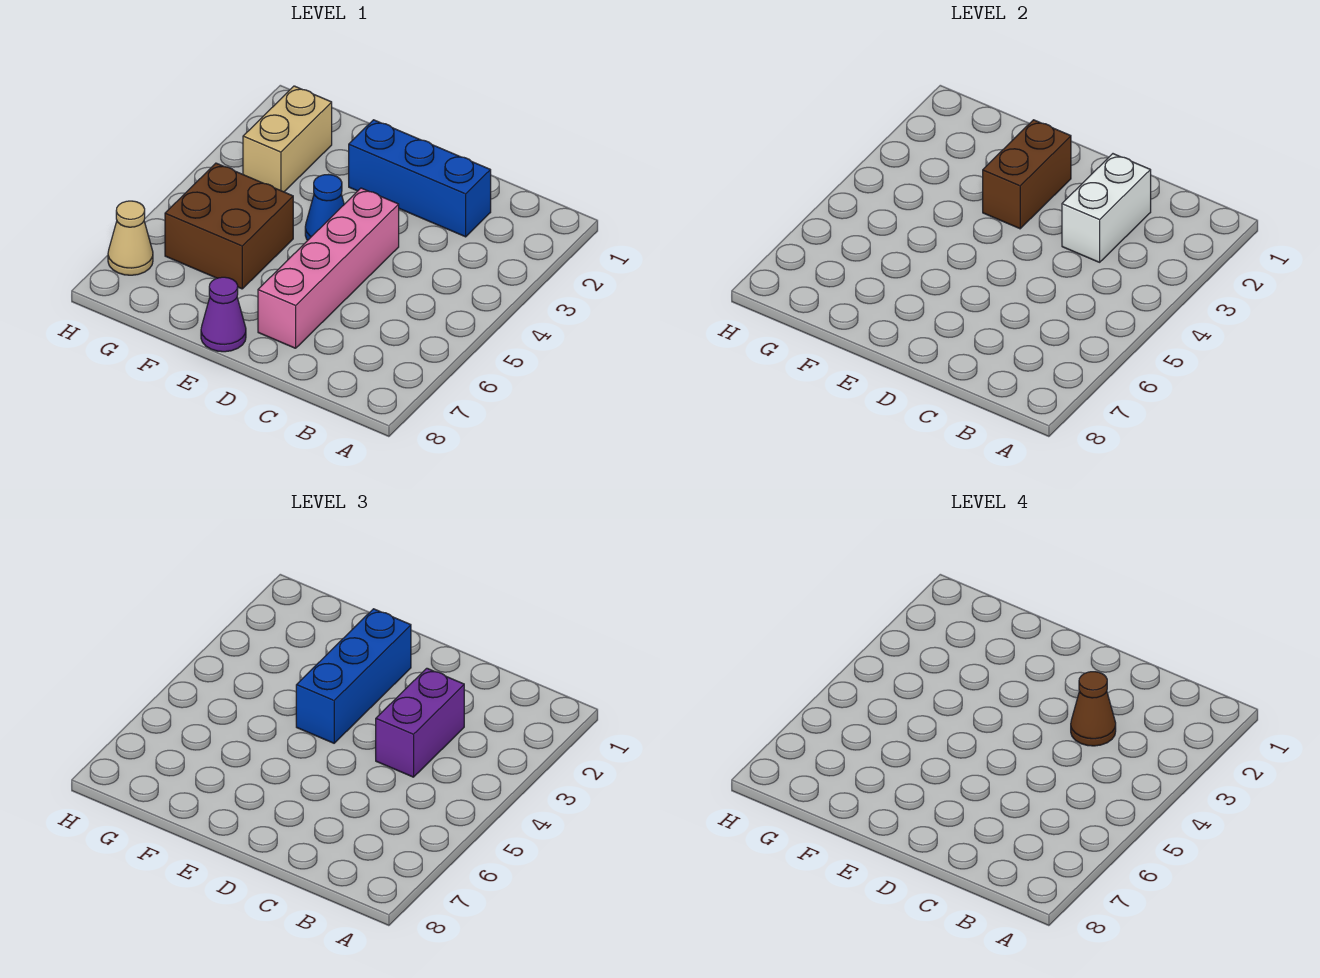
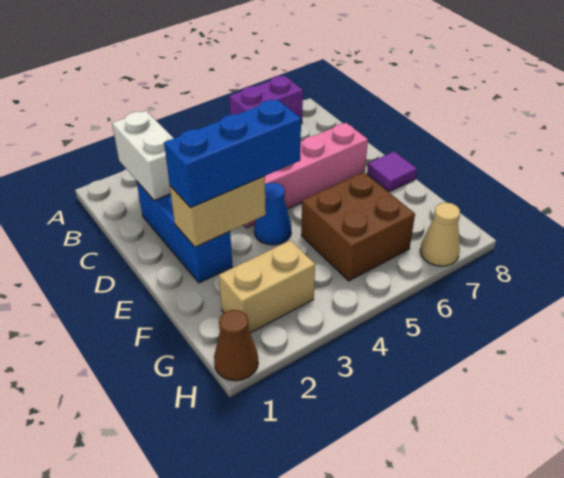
white brick C2:C3 level 2 -> white brick B2:C2 level 2
purple brick C3:C4 level 3 -> purple brick A6:A7 level 1
brown cone C3 level 4 -> brown cone H1 level 1
brown brick E2:E3 level 2 -> tan brick E2:E3 level 2
purple cone E8 level 1 -> purple tile E8 level 1

